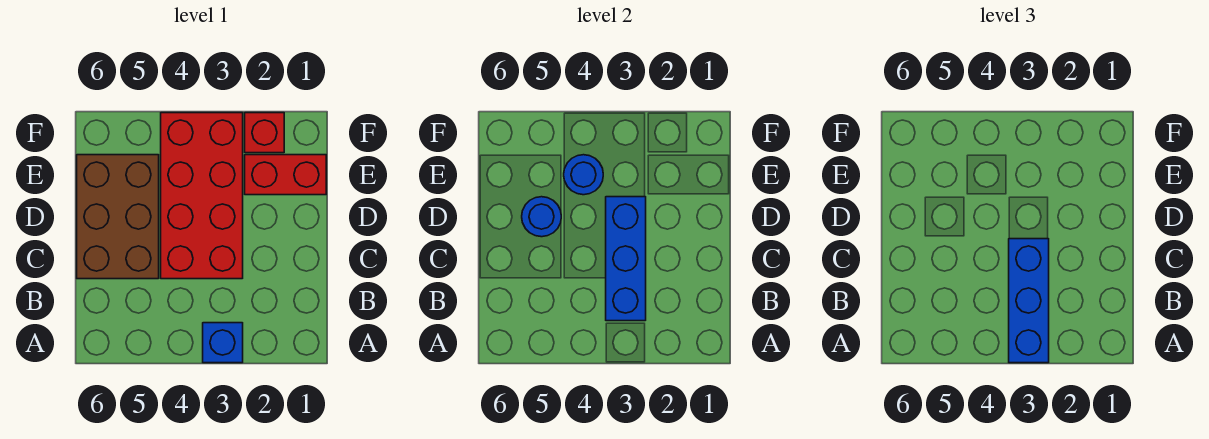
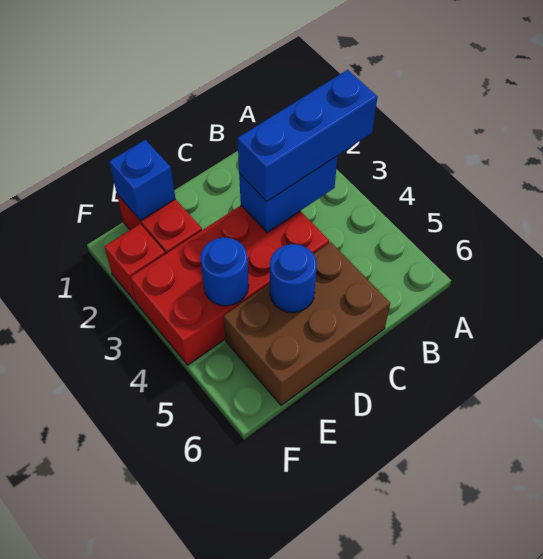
blue brick A3 level 1 -> blue brick E1 level 2
blue brick B3:D3 level 2 -> blue brick B3:C3 level 2

